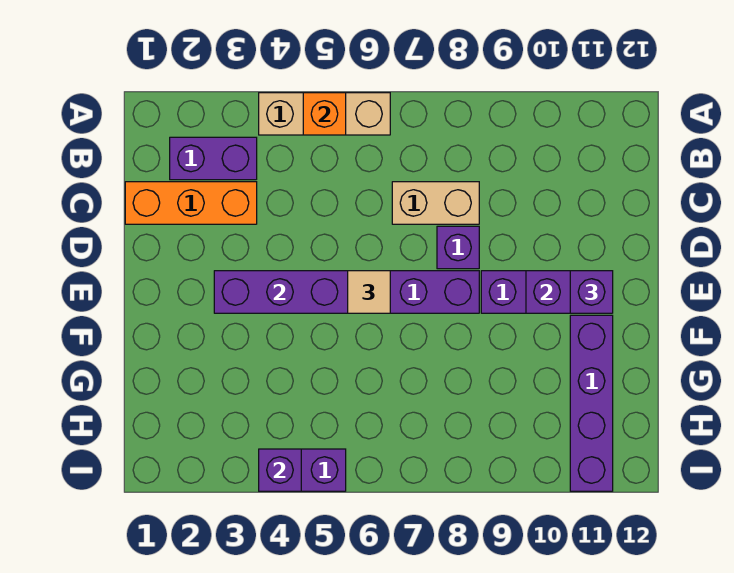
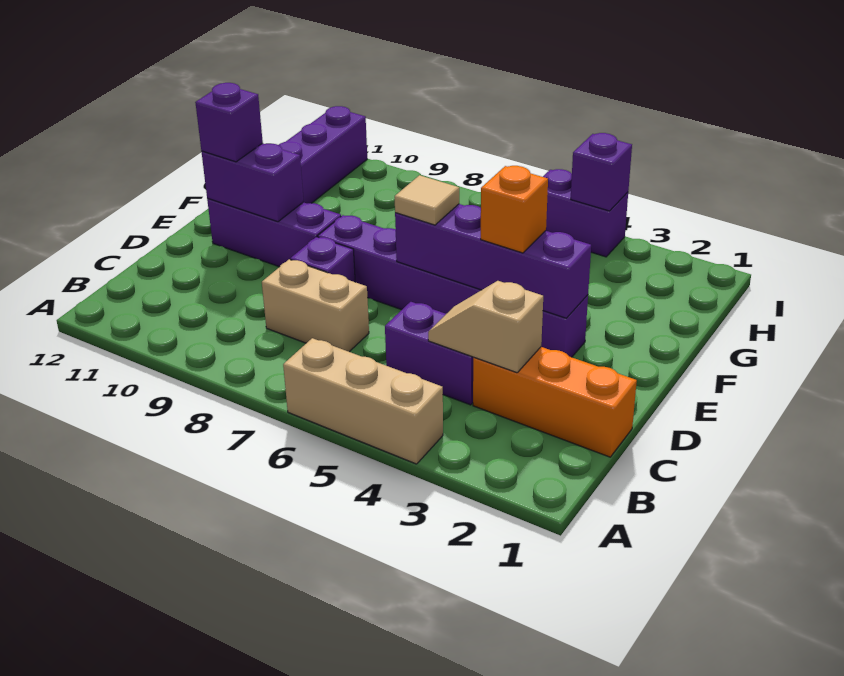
orange brick A5 level 2 -> orange brick E4 level 3
purple brick B2:B3 level 1 -> purple brick C4:C5 level 1
none -> tan slope C3:C4 level 2 top 3

